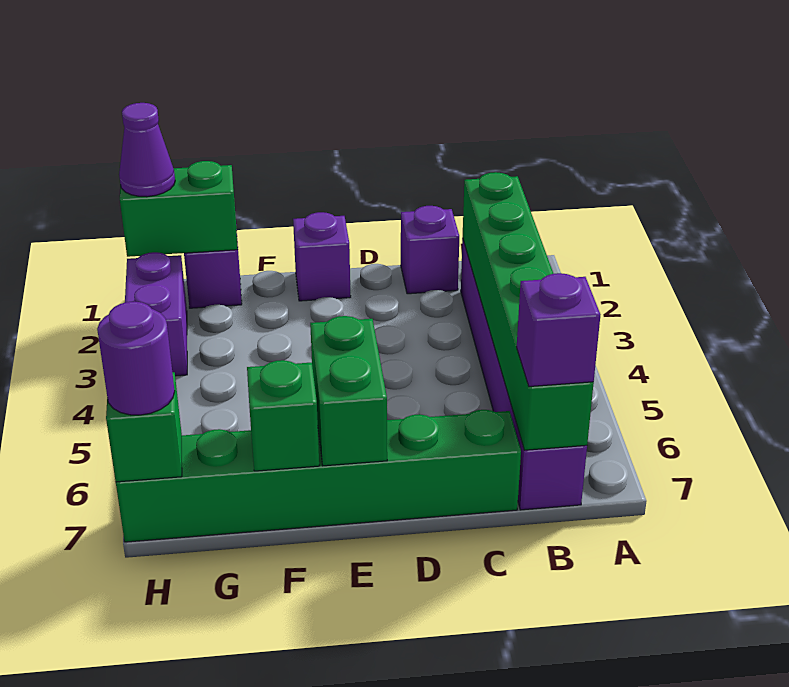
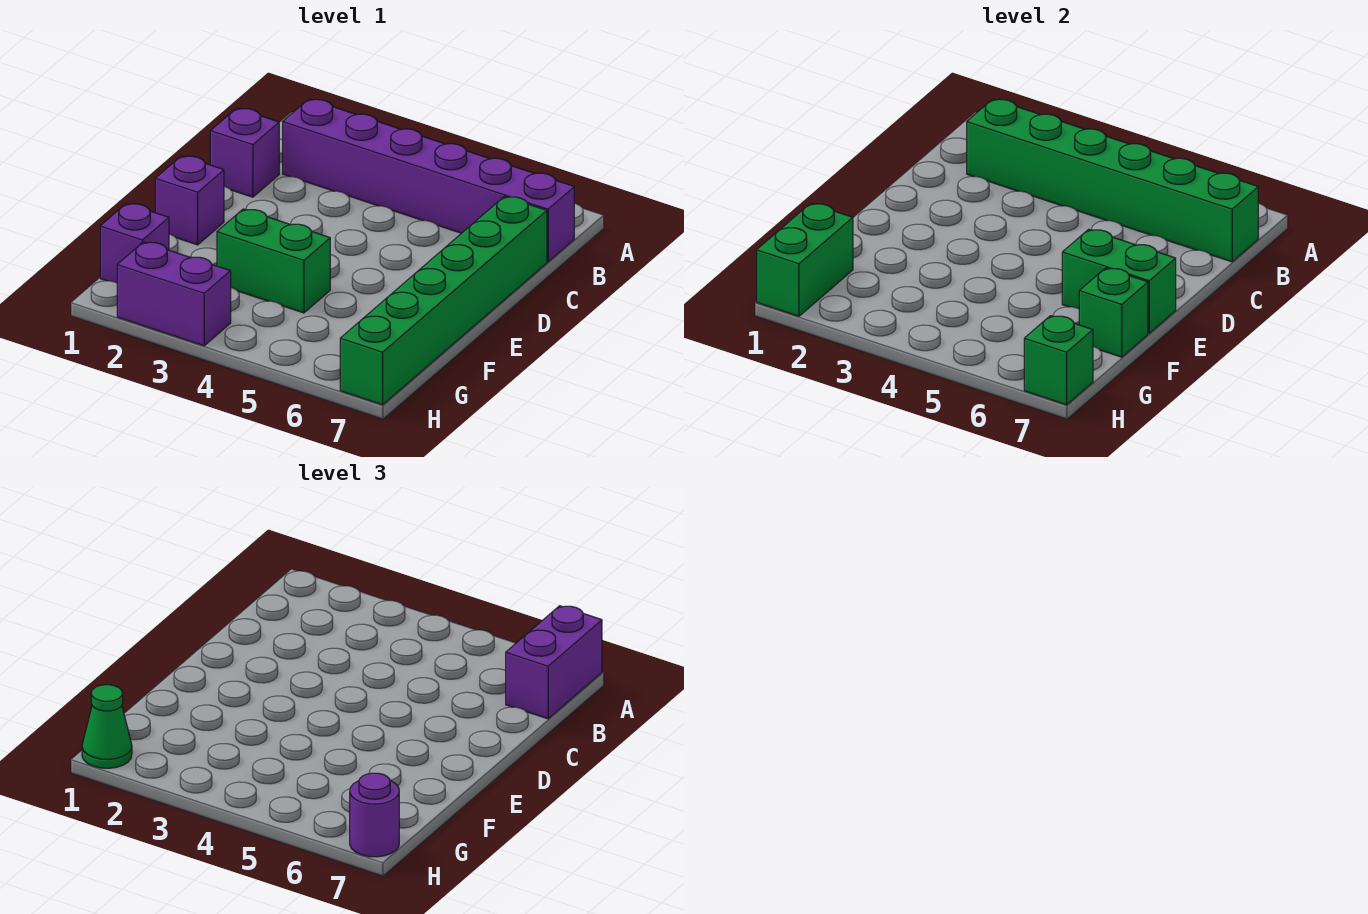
purple brick B7 level 3 -> purple brick A7:B7 level 3
none -> green brick F3:F4 level 1
purple cone H1 level 3 -> green cone H1 level 3

